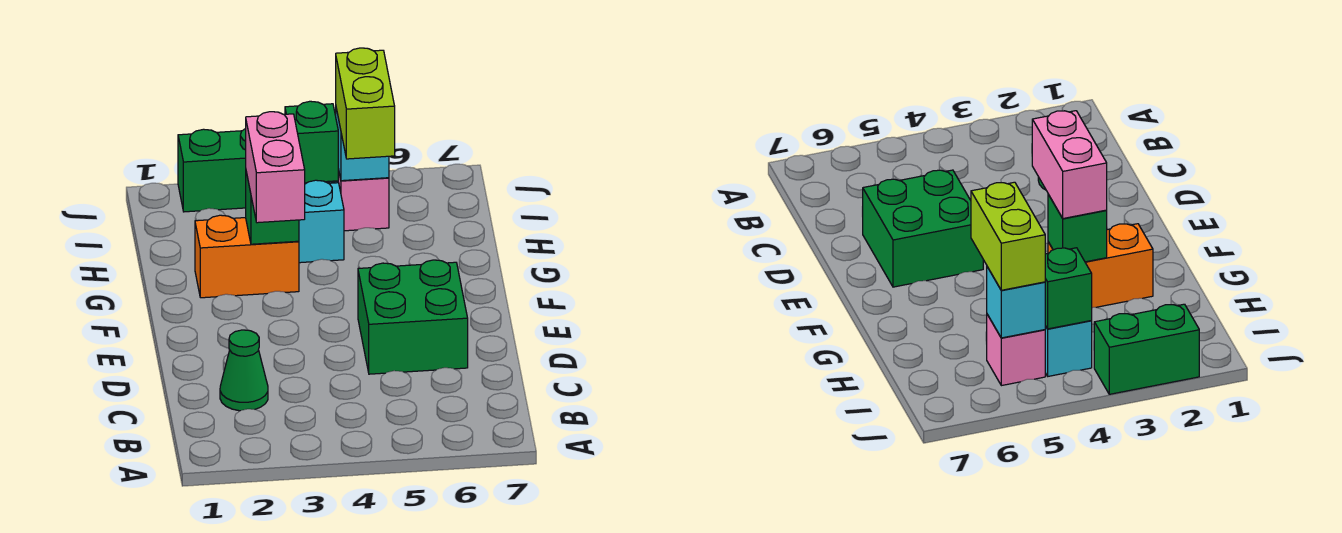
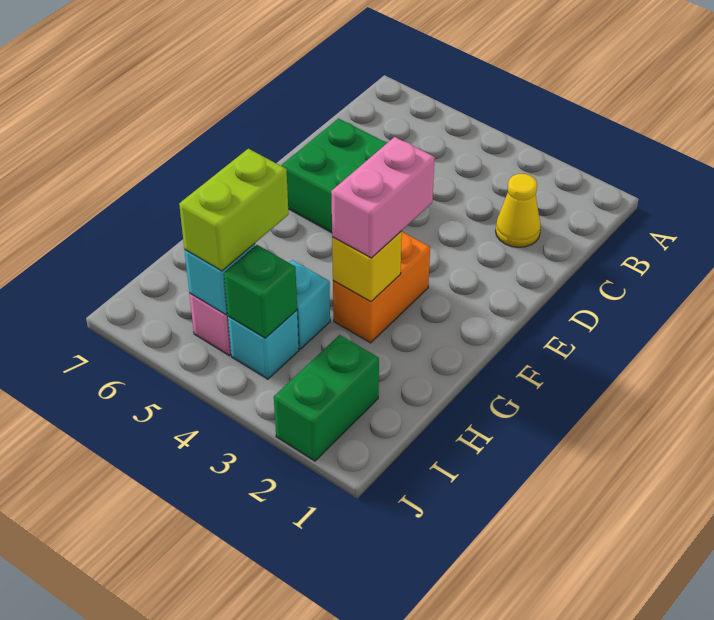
green cone C2 level 1 -> yellow cone C2 level 1
orange brick G2:G3 level 1 -> orange brick F3:G3 level 1
green brick G3 level 2 -> yellow brick G3 level 2
green brick J2:J3 level 1 -> green brick I2:J2 level 1

